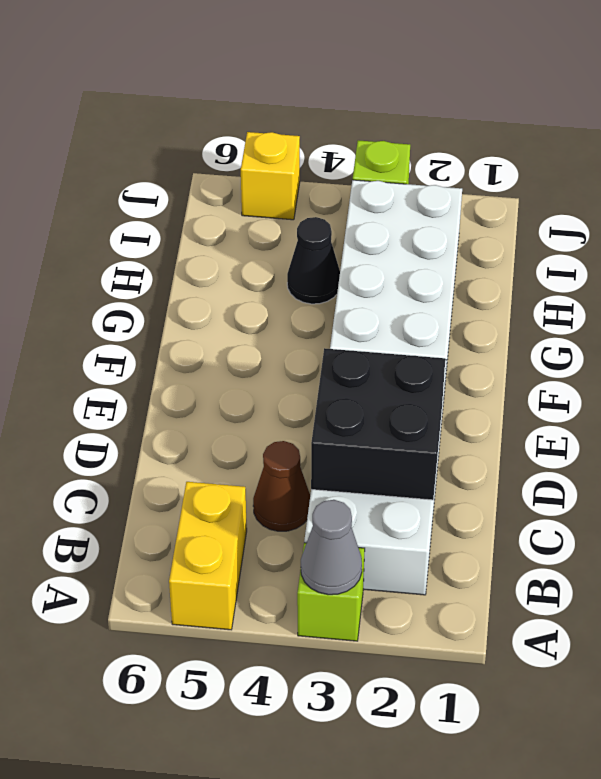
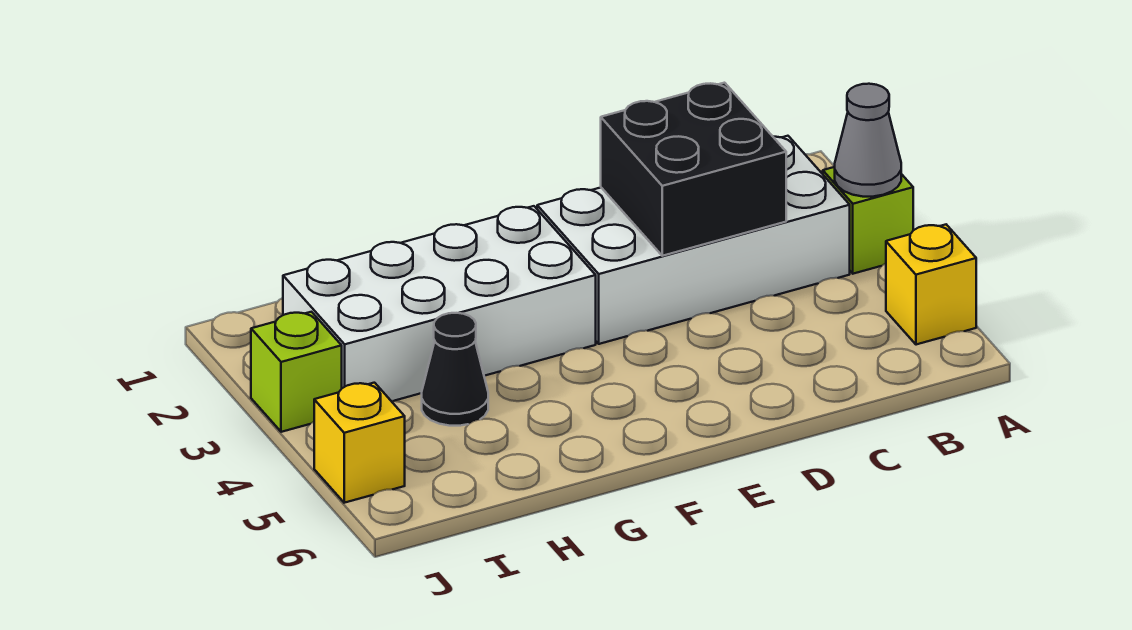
yellow brick A5:B5 level 1 -> yellow brick A5 level 1
brown cone C4 level 1 -> none

